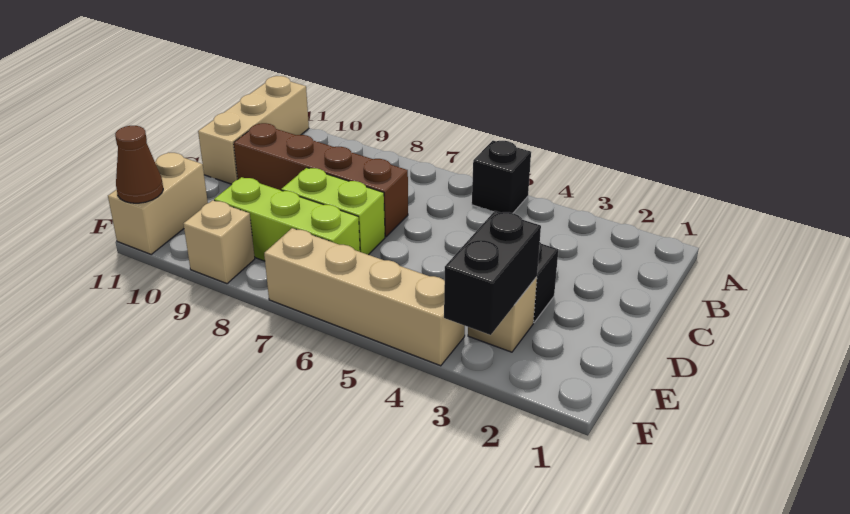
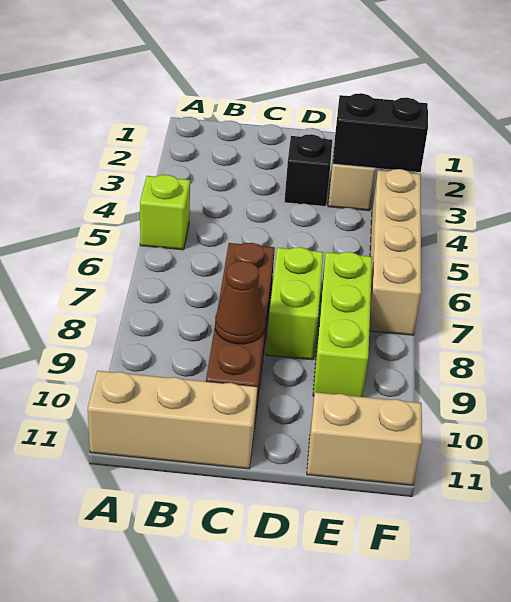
black brick A5 level 1 -> lime brick A5 level 1
tan brick F9 level 1 -> none
brown cone F11 level 2 -> brown cone C9 level 2

